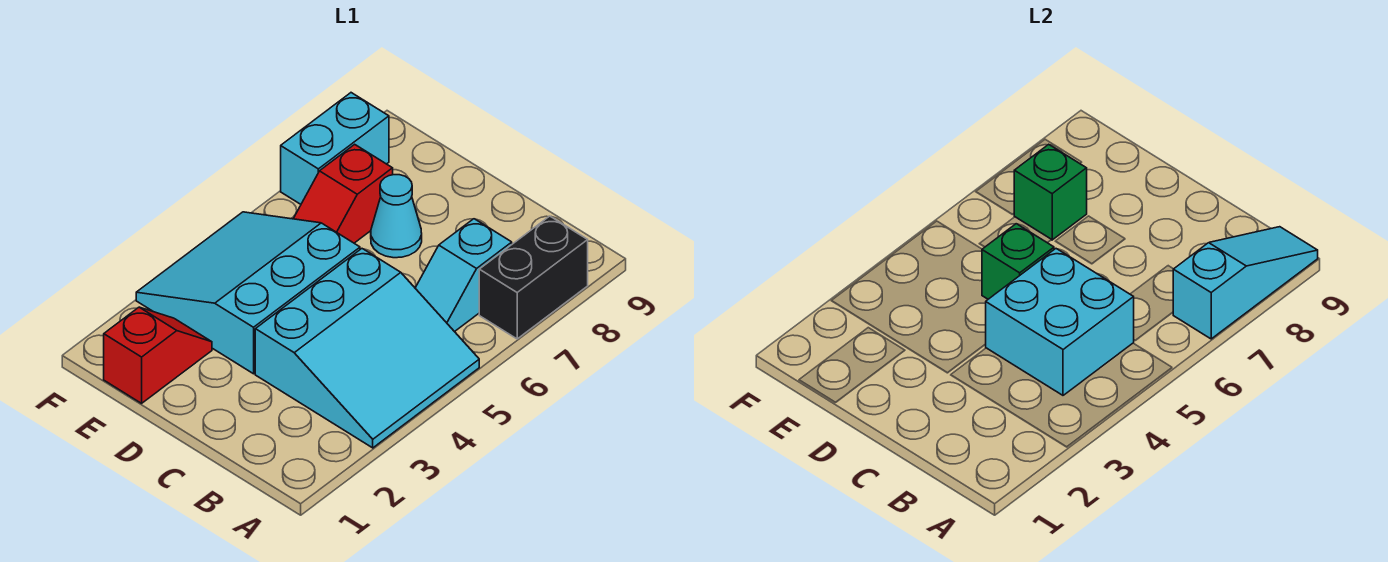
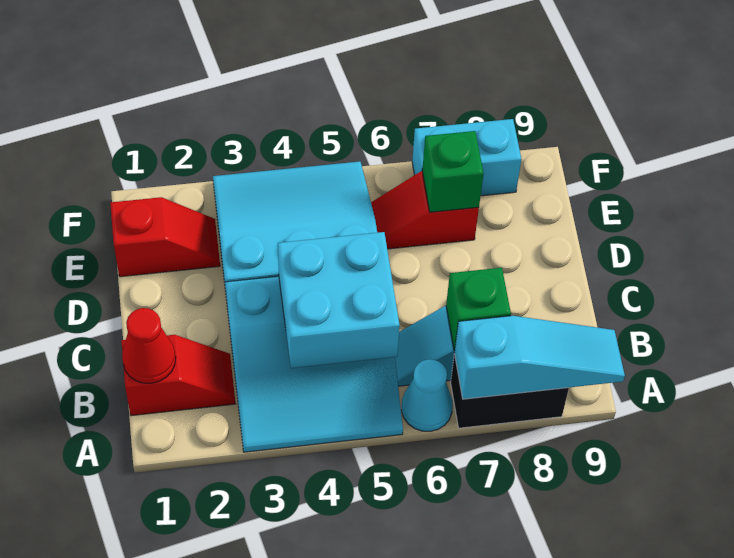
none -> red slope B1:B2 level 1 top 1
none -> red cone B1 level 2
green brick D5 level 2 -> green brick B7 level 2
cyan cone D7 level 1 -> cyan cone A6 level 1

